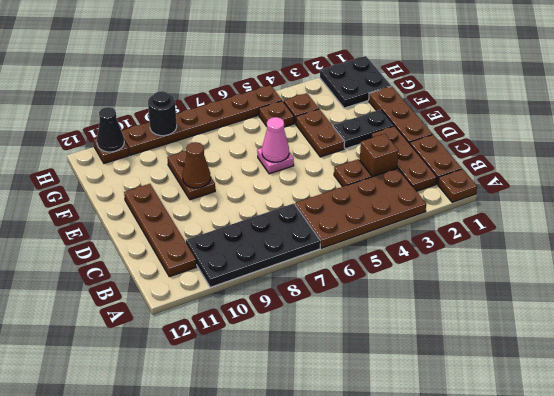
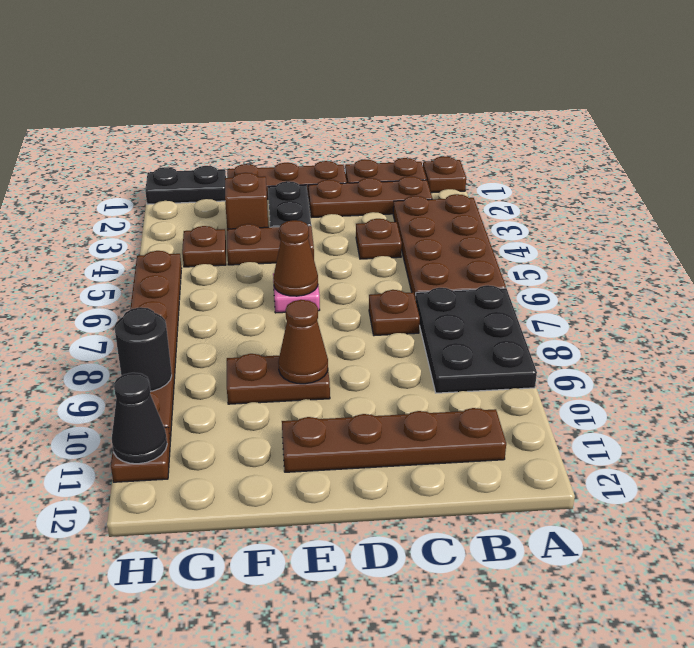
black plate A7:B10 level 1 -> black plate A7:B9 level 1
brown brick C3 level 1 -> brown brick F3 level 1
pink cone E6 level 2 -> brown cone E6 level 2
black plate G1:H2 level 1 -> black plate G1:H1 level 1
brown plate G5 level 1 -> brown plate C7 level 1

